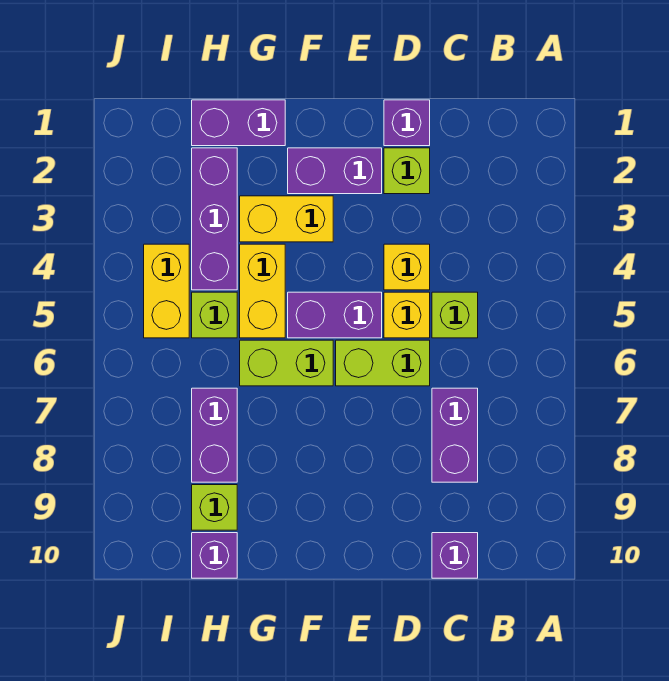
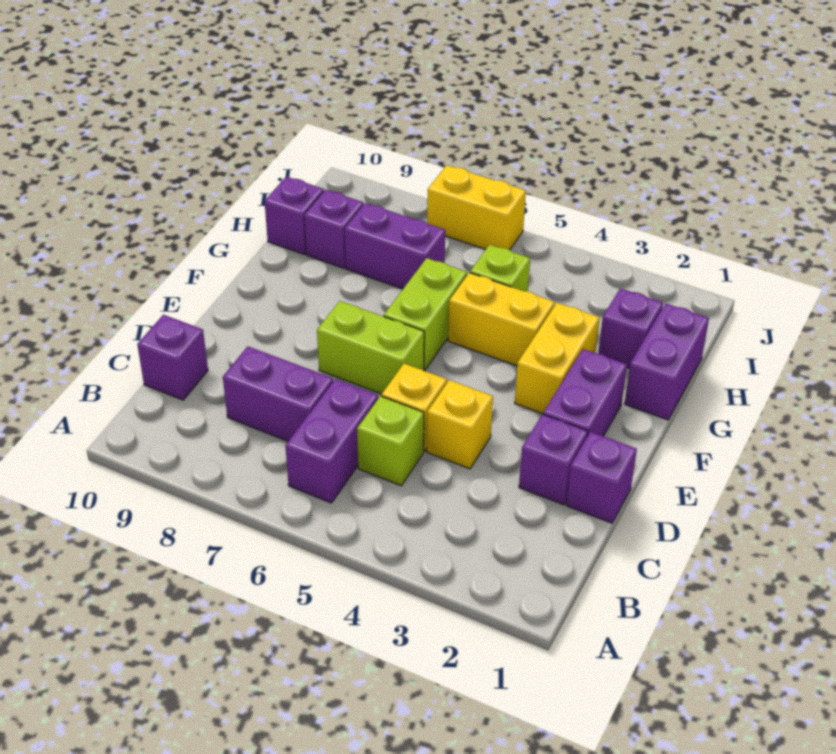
lime brick D2 level 1 -> purple brick D2 level 1
lime brick D6:E6 level 1 -> lime brick E6:E7 level 1
purple brick E5:F5 level 1 -> purple brick B6:C6 level 1
purple brick H2:H4 level 1 -> purple brick H2 level 1
lime brick H9 level 1 -> purple brick H9 level 1
yellow brick I4:I5 level 1 -> yellow brick J6:J7 level 1

